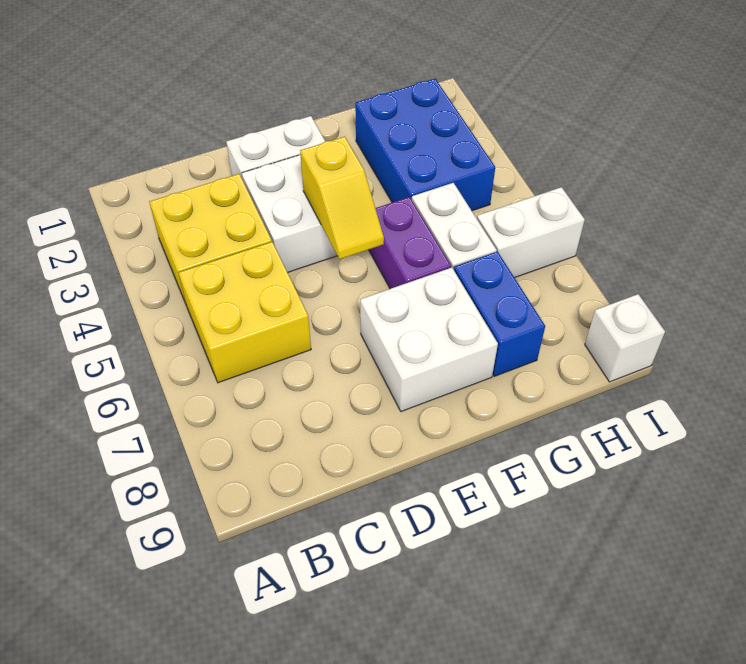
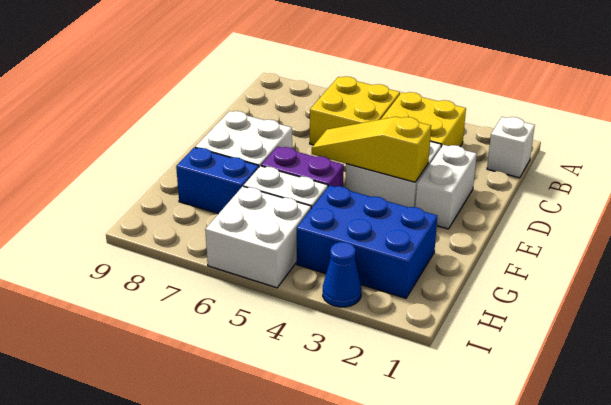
yellow slope E4:E5 level 2 top 4 -> yellow slope E3:E5 level 2 top 3
white brick H6:I6 level 1 -> white brick H5:I6 level 1
none -> blue cone I3 level 1
white brick I9 level 1 -> white brick B1 level 1

